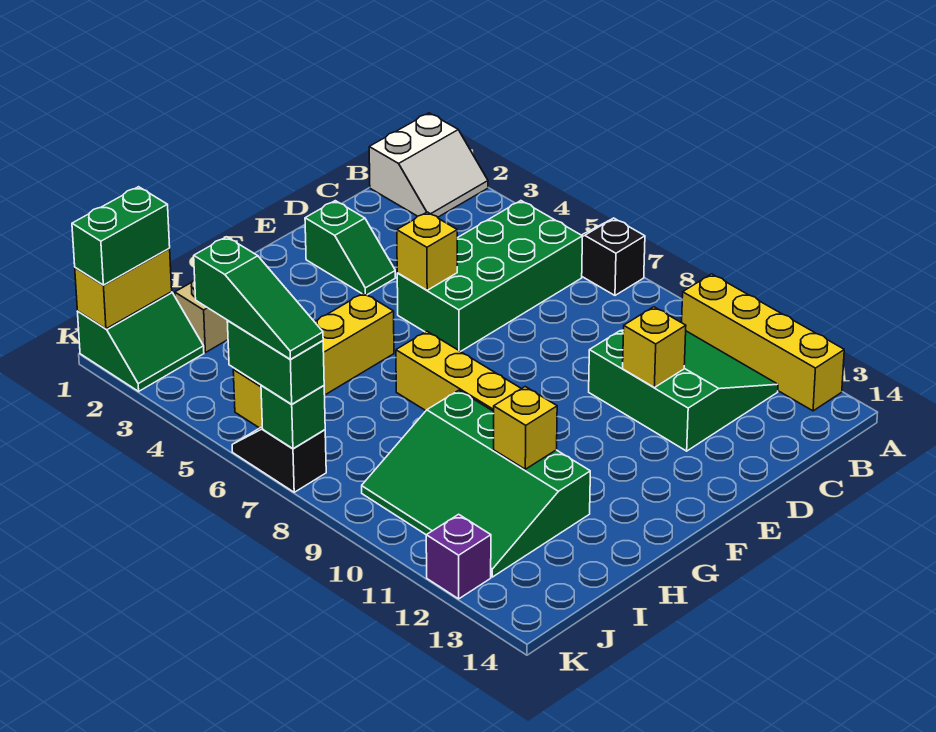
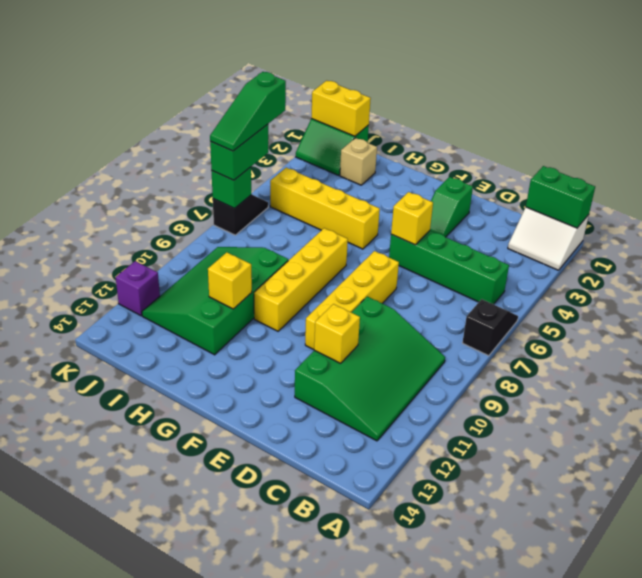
yellow brick A10:A13 level 1 -> yellow brick E7:E10 level 1
green brick B5:E6 level 1 -> green brick B5:E5 level 1
green slope B10:D12 level 1 top D -> green slope B9:D12 level 1 top D
green brick J1:K1 level 3 -> green brick A1:B1 level 2

